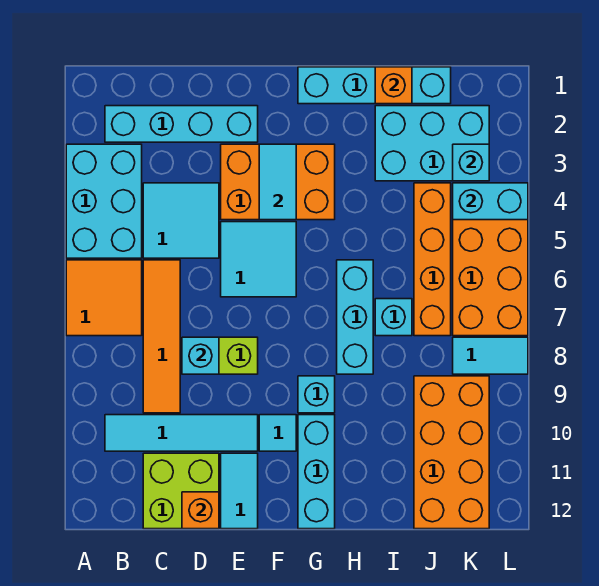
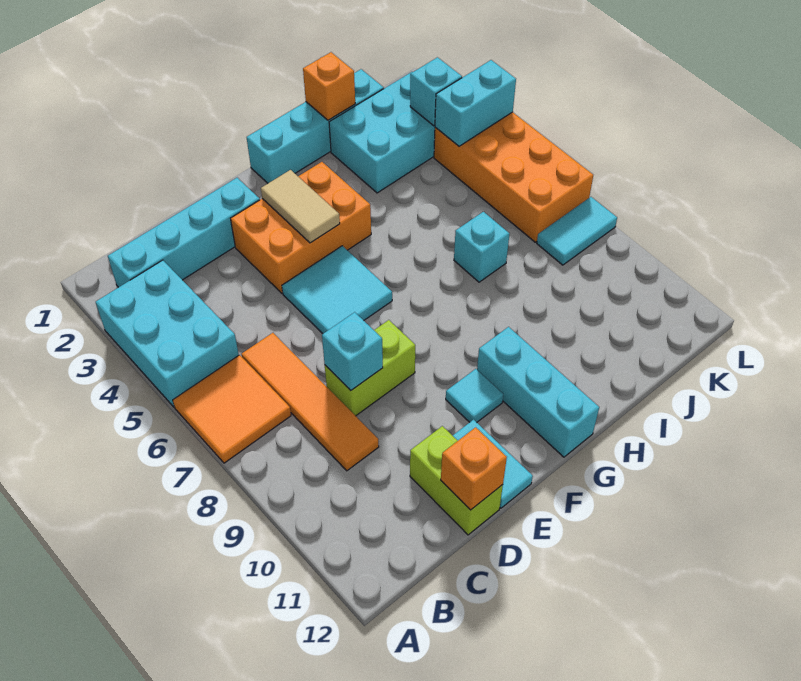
cyan tile B10:E10 level 1 -> none
cyan tile C4:D5 level 1 -> none
lime brick C11:D12 level 1 -> lime brick D11:D12 level 1
cyan tile F3:F4 level 2 -> tan tile F3:F4 level 2
cyan brick G9 level 1 -> none
cyan brick H6:H8 level 1 -> none
orange brick J4:J7 level 1 -> none
orange brick J9:K12 level 1 -> none

